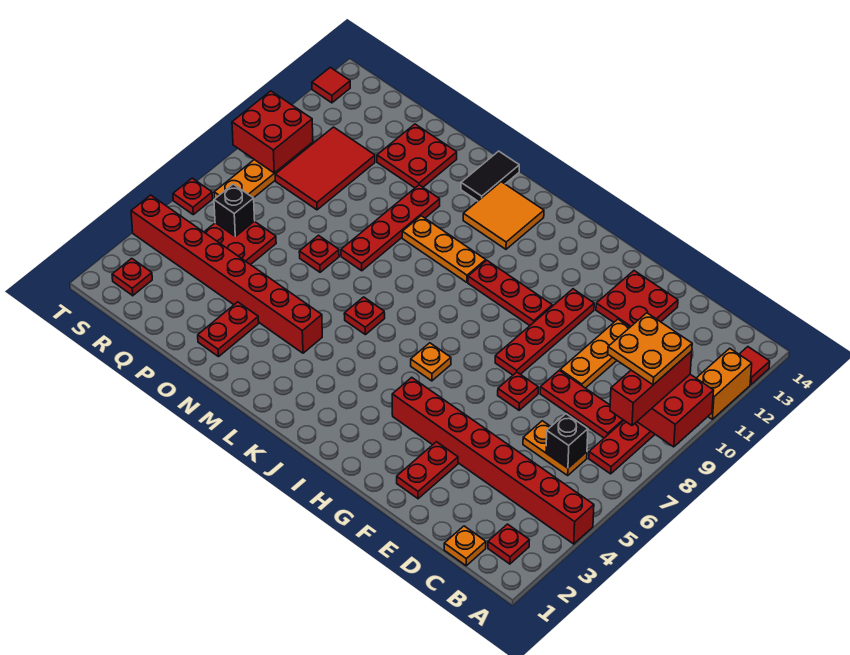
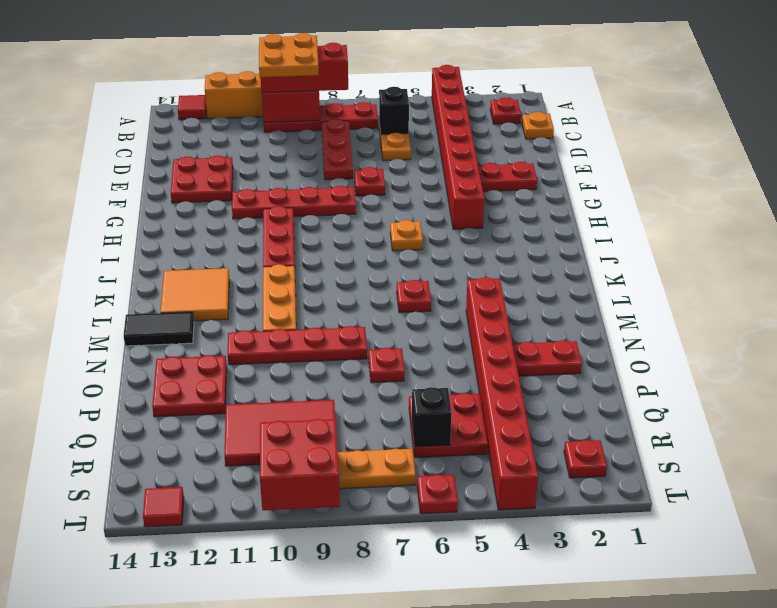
orange plate E9:E11 level 1 -> none

